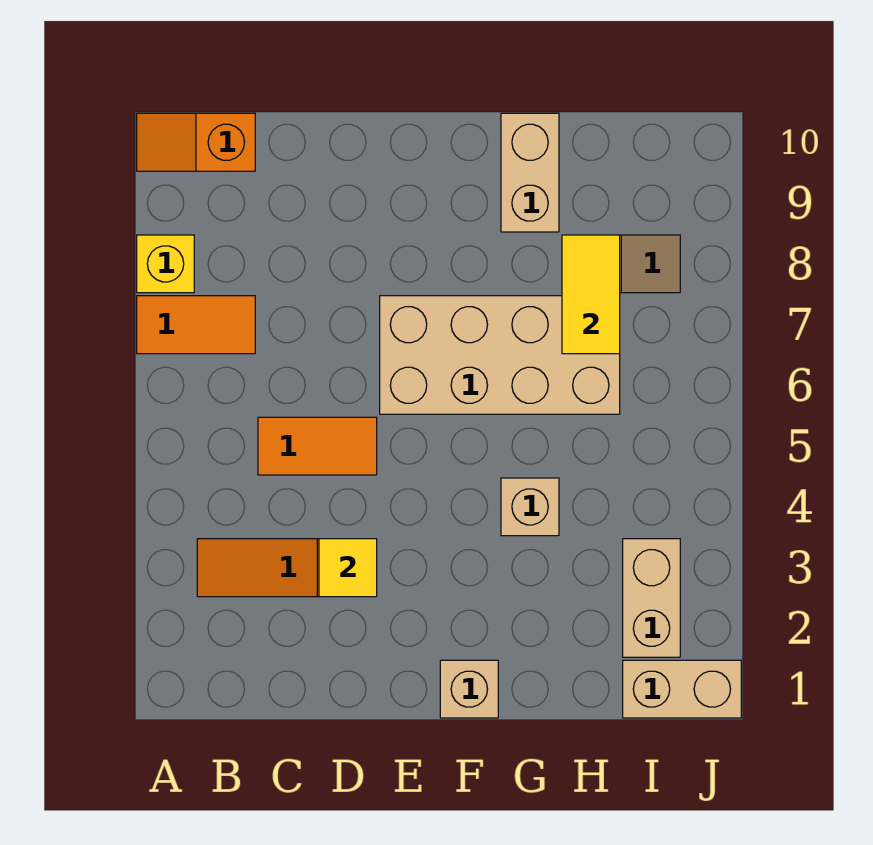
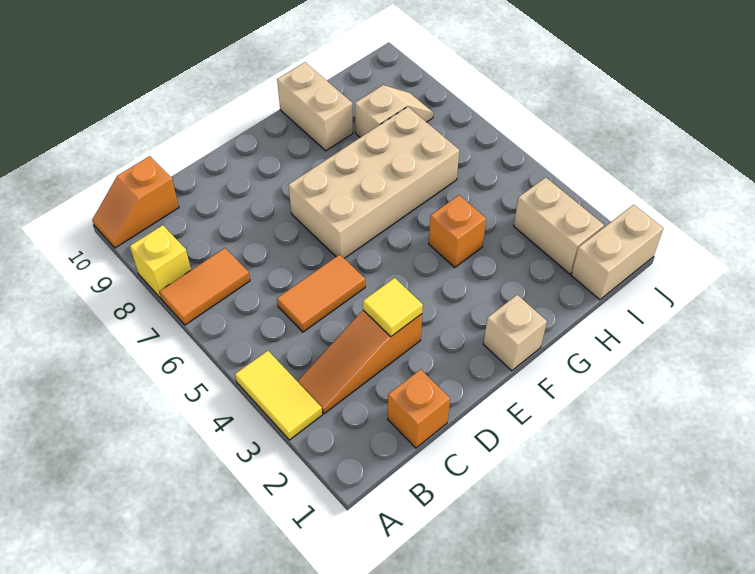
none -> orange brick C1 level 1
tan brick G4 level 1 -> orange brick G4 level 1
yellow tile H7:H8 level 2 -> yellow tile A3:A4 level 1

